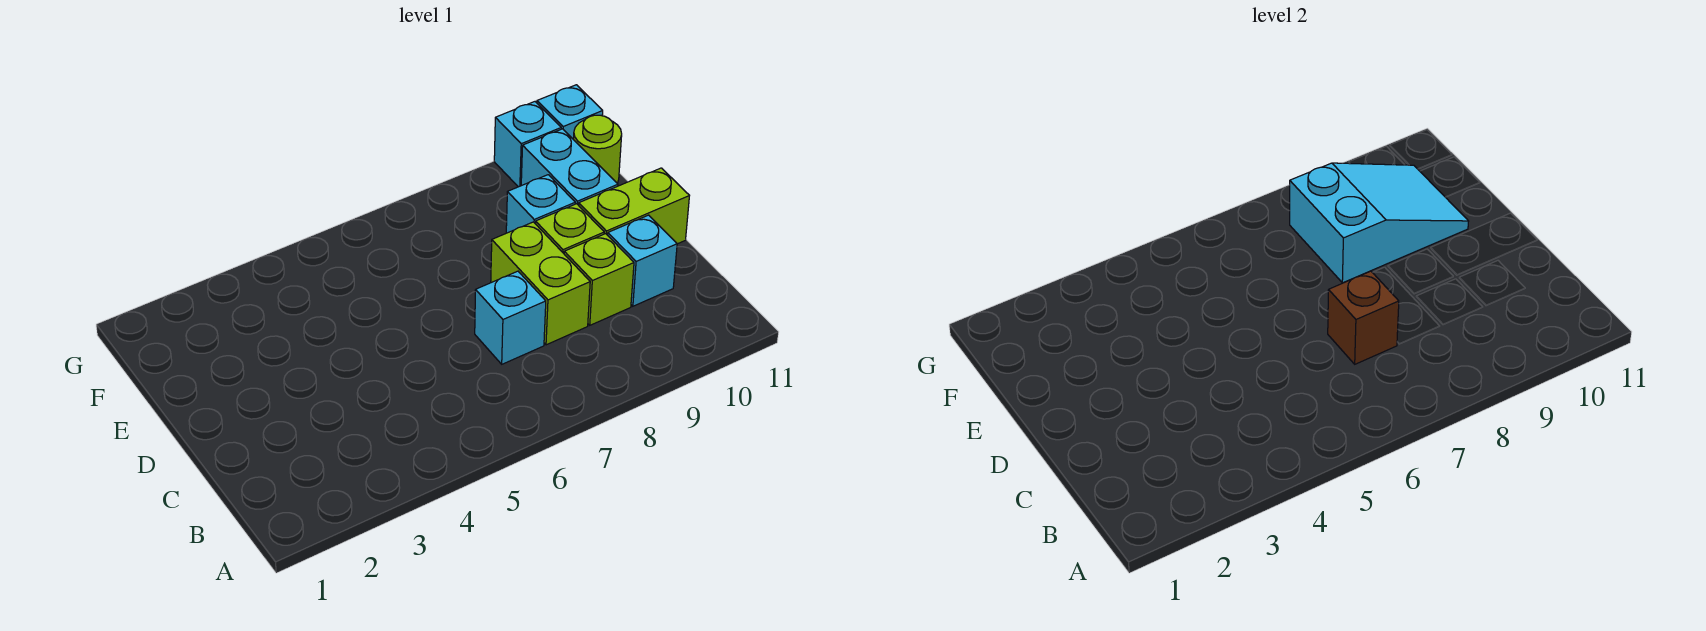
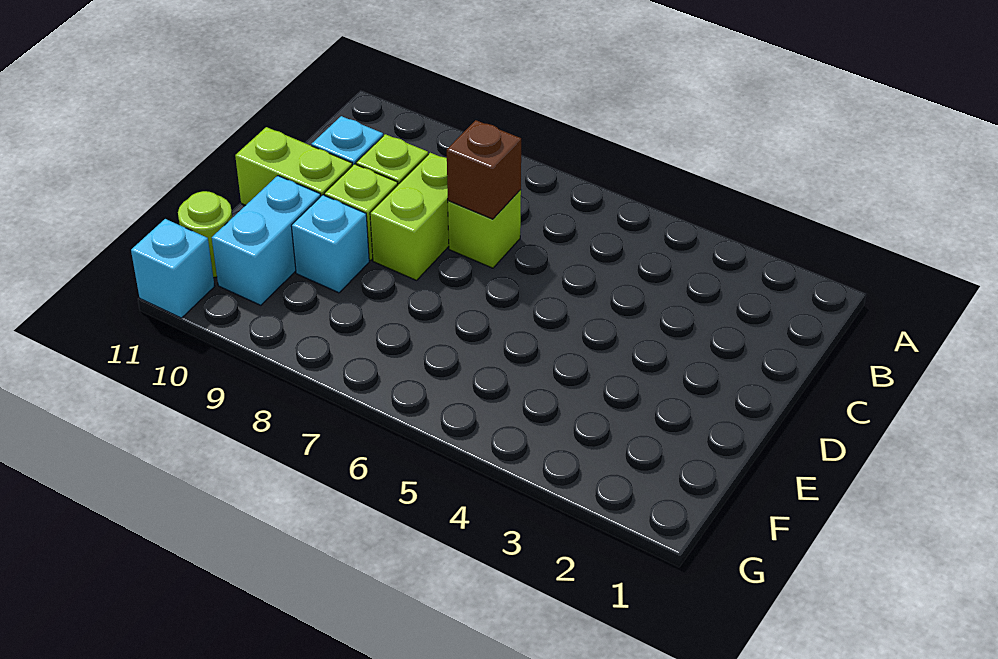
cyan brick C7 level 1 -> lime brick C7 level 1
cyan slope E8:F10 level 2 top 8 -> none
cyan brick G10 level 1 -> none

